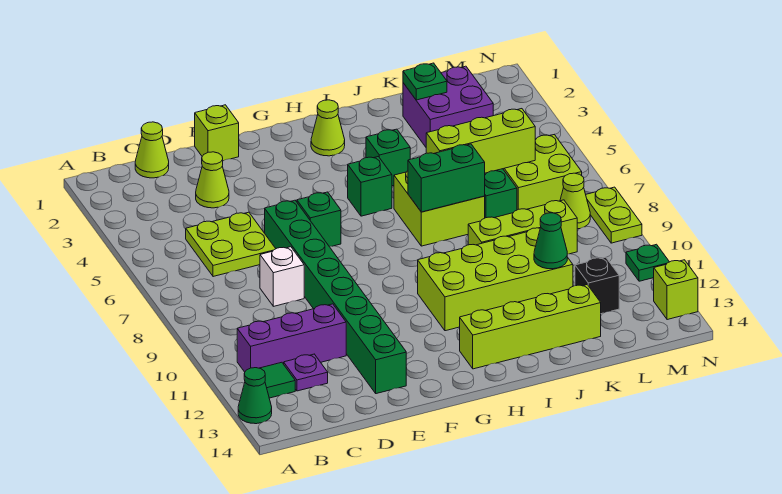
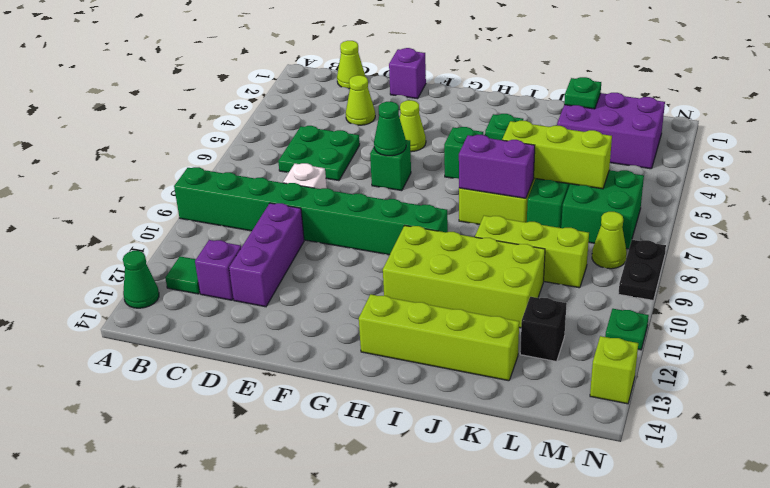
purple brick B11:D11 level 1 -> purple brick D10:D12 level 1
lime plate C5:D6 level 1 -> green plate C5:D6 level 1
purple plate C12 level 1 -> purple brick C12 level 1
lime brick E1 level 1 -> purple brick E1 level 1
green brick E6:E13 level 1 -> green brick A9:H9 level 1
lime cone H2 level 1 -> lime cone F4 level 1
green brick I7:J7 level 2 -> purple brick I7:J7 level 2
purple brick K2:L3 level 1 -> purple brick K2:M3 level 1
green cone K11 level 2 -> green cone F6 level 2
lime brick L6:M7 level 1 -> green brick L6:M7 level 1
lime plate N8:N9 level 1 -> black plate N8:N9 level 1

